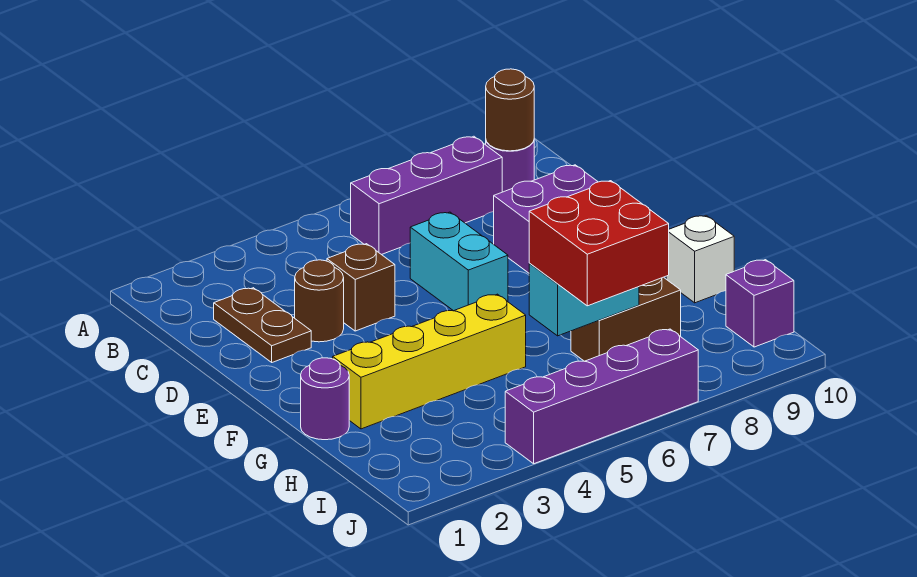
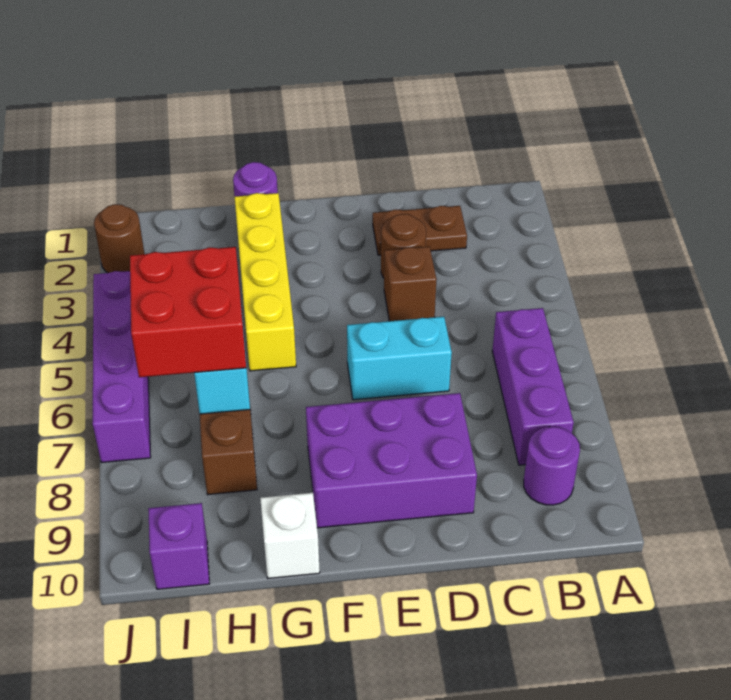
brown round brick B9 level 2 -> brown round brick J2 level 1

